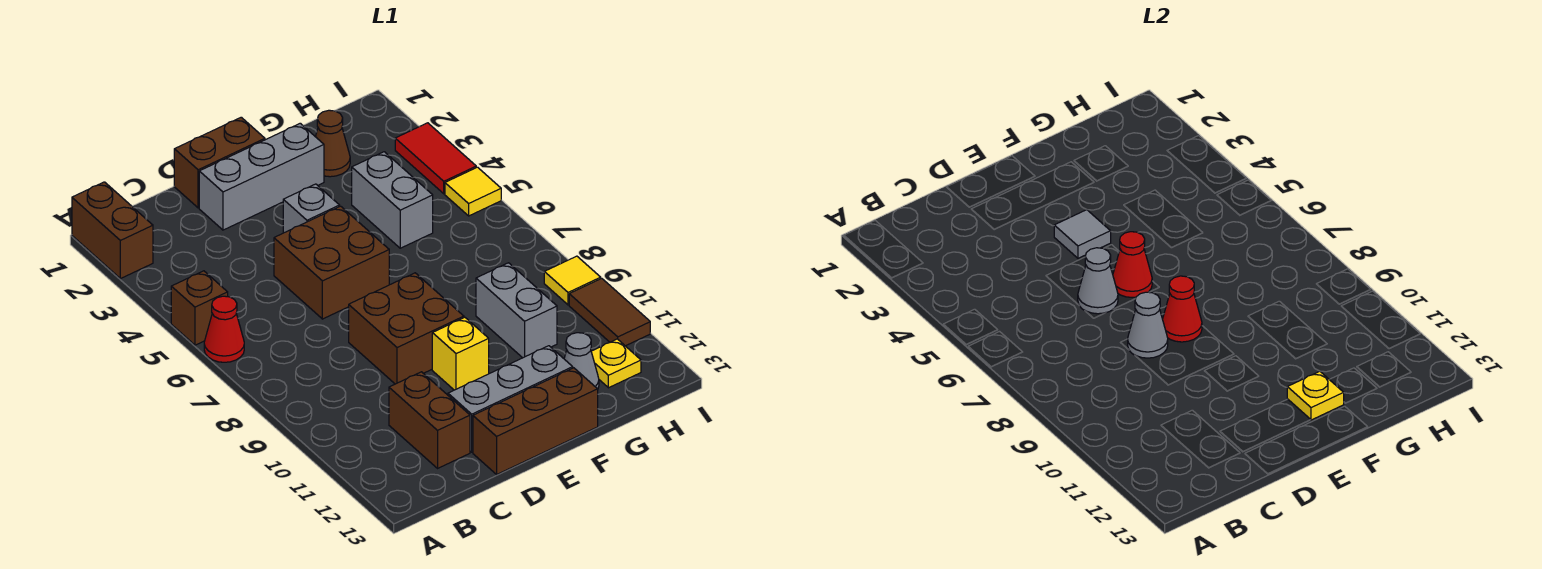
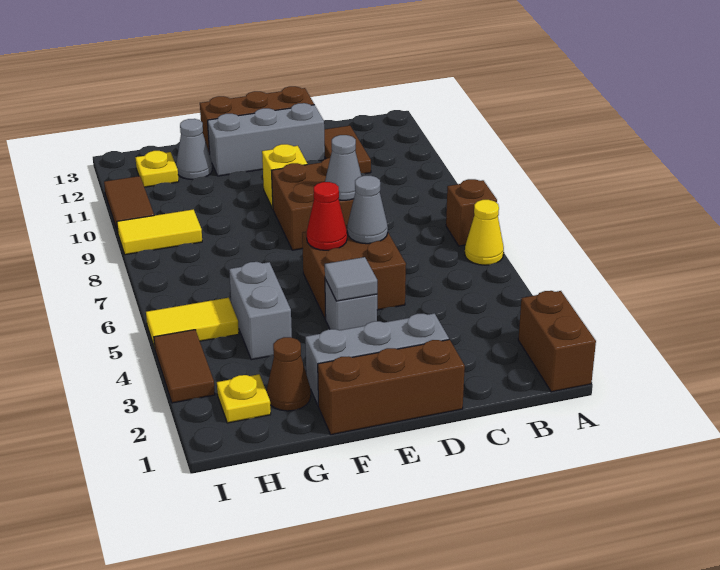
brown brick A5 level 1 -> brown brick A7 level 1
red cone A6 level 1 -> yellow cone A6 level 1
brown brick C11:C12 level 1 -> brown tile C11:C12 level 1
brown brick D1:E1 level 1 -> brown brick D1:F1 level 1
red cone E8 level 2 -> none
yellow plate F12 level 2 -> yellow plate H2 level 1
grey brick G9:G10 level 1 -> none
red tile I3:I4 level 1 -> brown tile I3:I4 level 1
yellow tile I5 level 1 -> yellow tile H5:I5 level 1
yellow tile I9 level 1 -> yellow tile H9:I9 level 1

